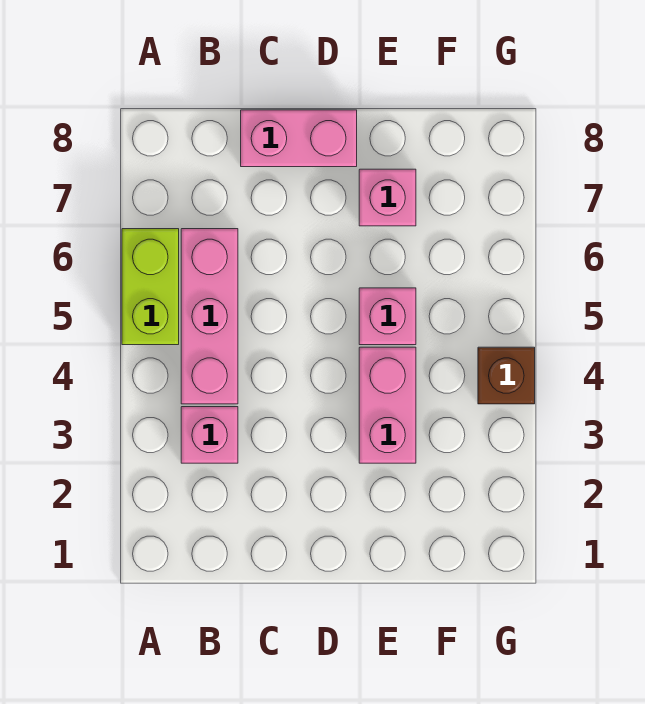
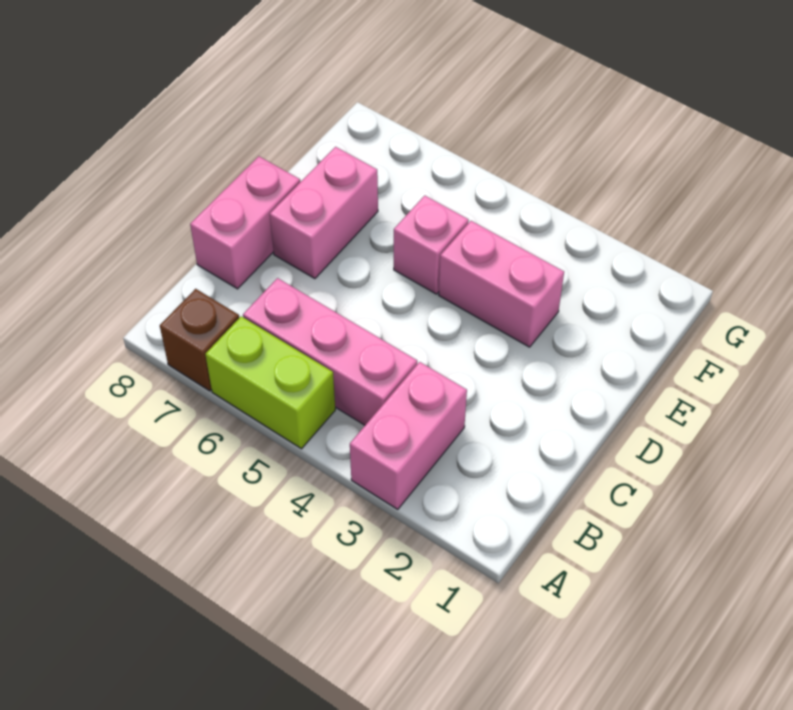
pink brick B3 level 1 -> pink brick A3:B3 level 1
pink brick E7 level 1 -> pink brick D7:E7 level 1
brown brick G4 level 1 -> brown brick A7 level 1

